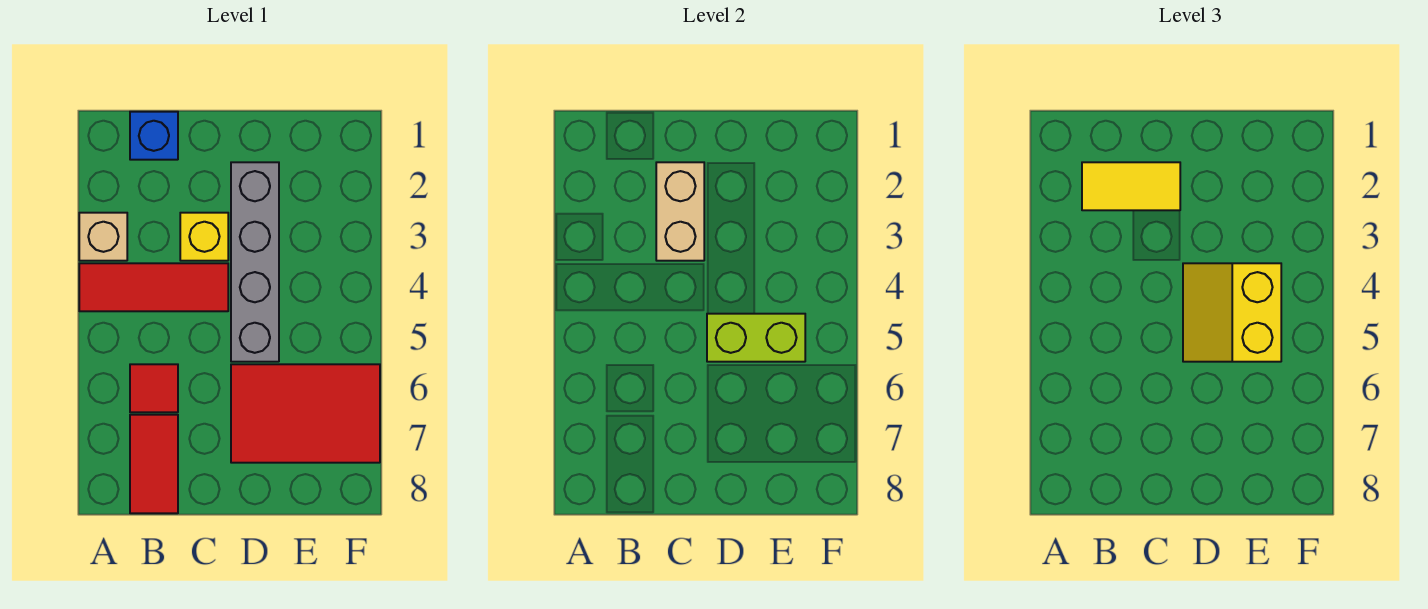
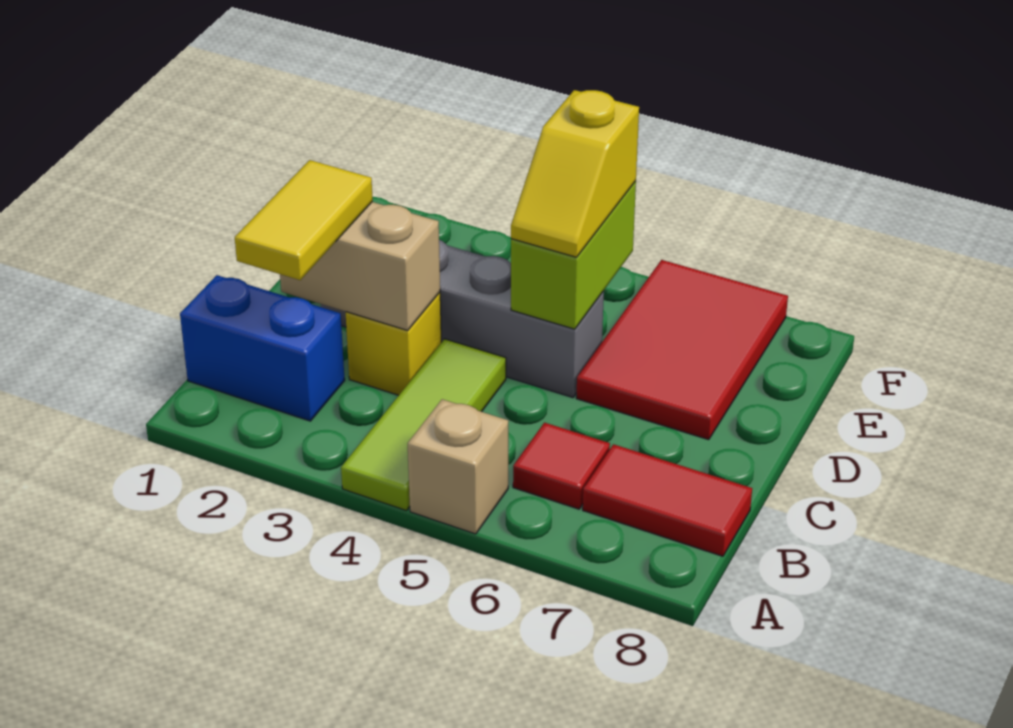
tan brick A3 level 1 -> tan brick A5 level 1
red tile A4:C4 level 1 -> lime tile A4:C4 level 1
blue brick B1 level 1 -> blue brick B1:B2 level 1
yellow slope D4:E5 level 3 top E -> yellow slope D5:E5 level 3 top E

